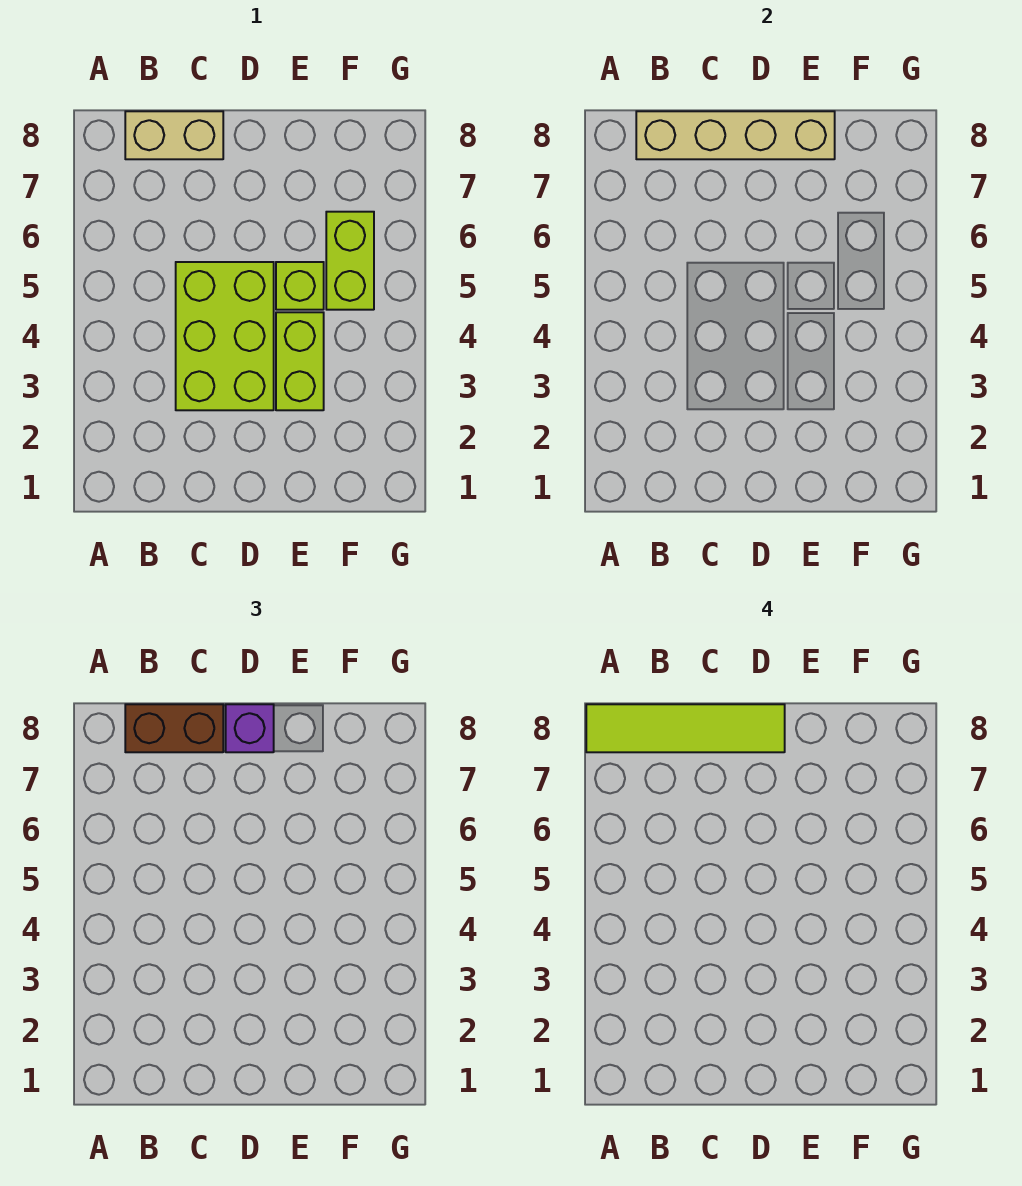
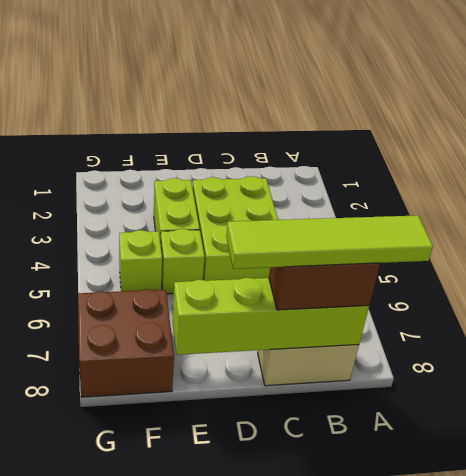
tan brick B8:E8 level 2 -> lime brick B8:E8 level 2
purple brick D8 level 3 -> none
lime brick F5:F6 level 1 -> lime brick F5 level 1
none -> brown brick F7:G8 level 1

